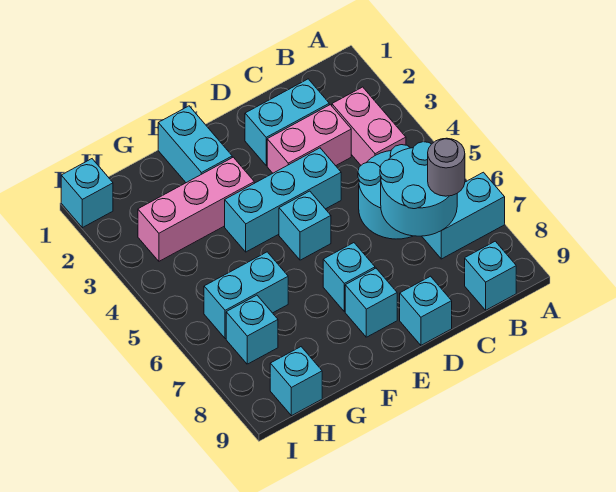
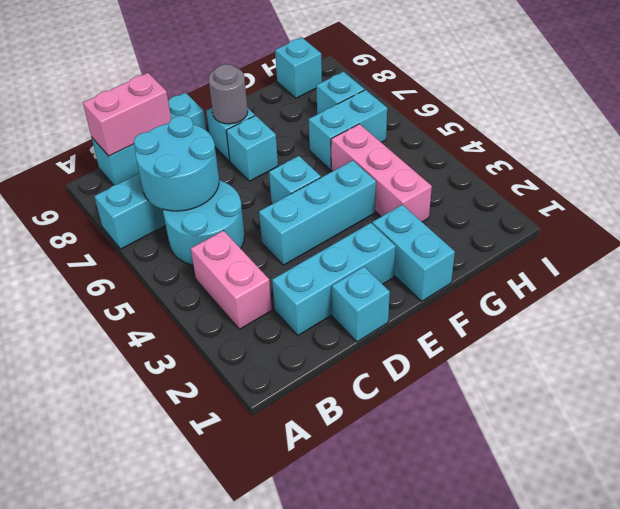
grey round brick B7 level 3 -> grey round brick E8 level 2
cyan brick C2:D2 level 1 -> cyan brick C2:E2 level 1
pink brick C3:D3 level 1 -> pink brick B9:C9 level 2
pink brick F3:H3 level 1 -> pink brick G3:G5 level 1
cyan brick I1 level 1 -> cyan brick D1 level 1

